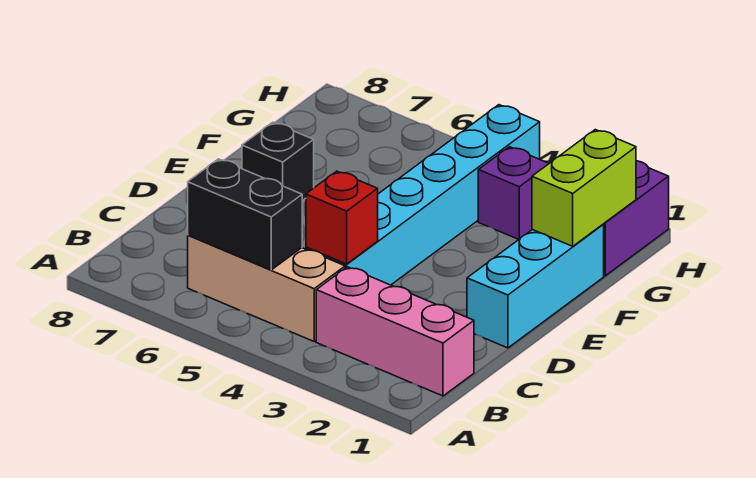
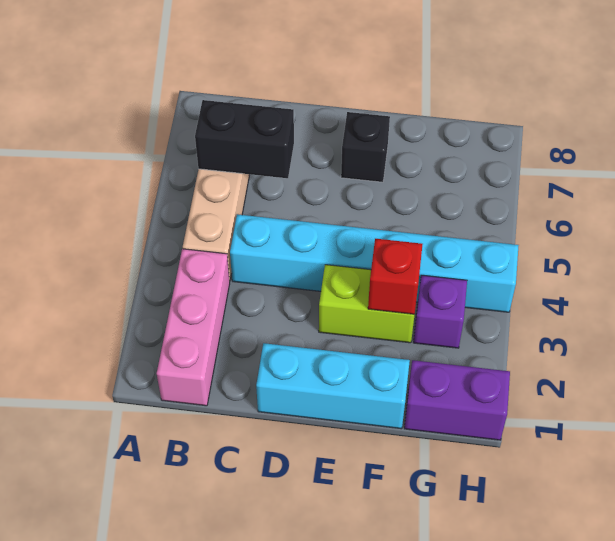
black brick B5:B6 level 2 -> black brick B6:C6 level 2
red brick C4 level 2 -> red brick F3 level 2
lime brick F1:G1 level 2 -> lime brick E3:F3 level 1

